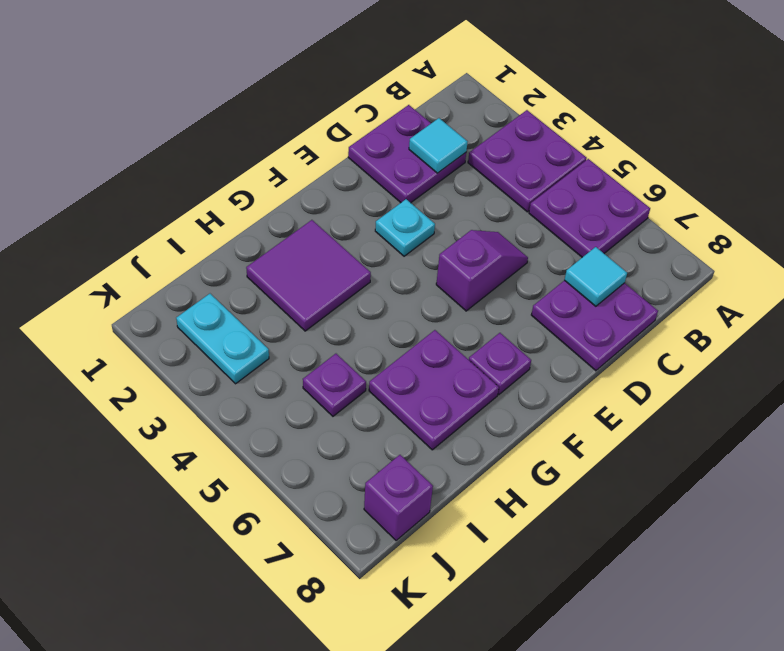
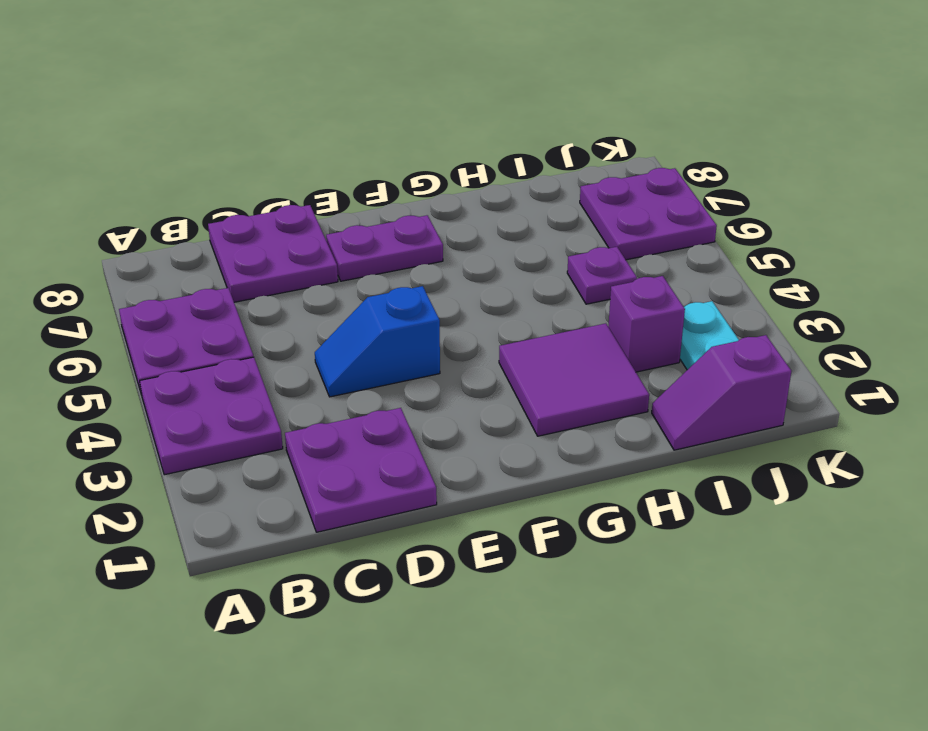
cyan tile C2 level 2 -> none
cyan tile C7 level 2 -> none
none -> blue slope D4:E4 level 1 top E
purple slope D5:E5 level 1 top E -> purple slope I1:J1 level 1 top J
cyan plate E3 level 1 -> none
purple plate F7 level 1 -> purple plate E7:F7 level 1
purple plate G6:H7 level 1 -> purple plate J6:K7 level 1
purple brick J8 level 1 -> purple brick I3 level 1

